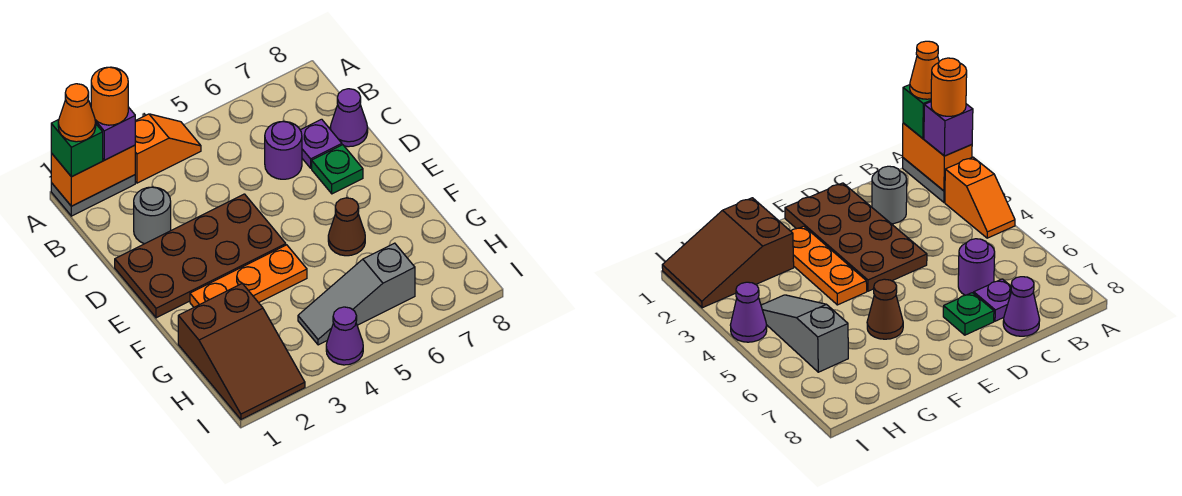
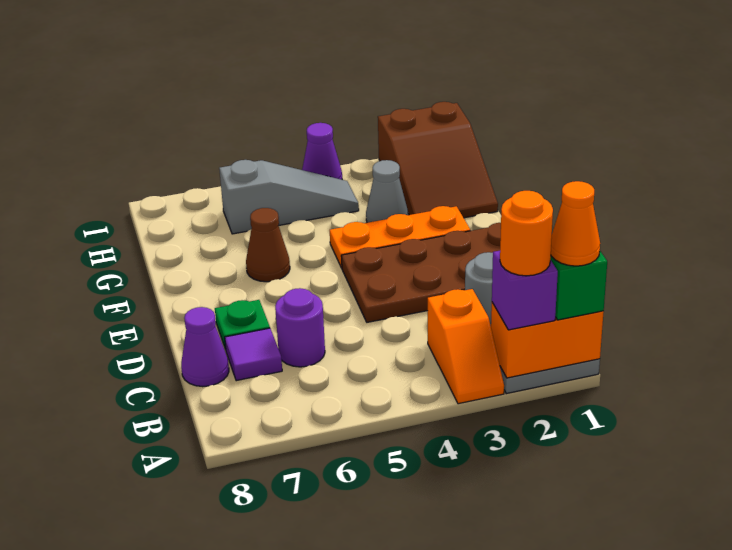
orange slope A3:A4 level 1 top 3 -> orange slope A3:B3 level 1 top B
purple plate C7 level 1 -> purple tile C7 level 1
brown slope G1:I2 level 1 top G -> brown slope G1:I2 level 1 top I
none -> grey cone G3 level 1

